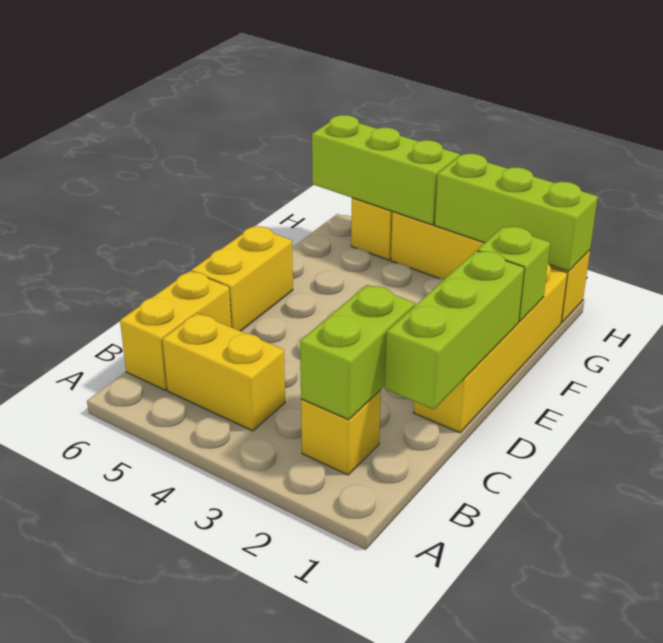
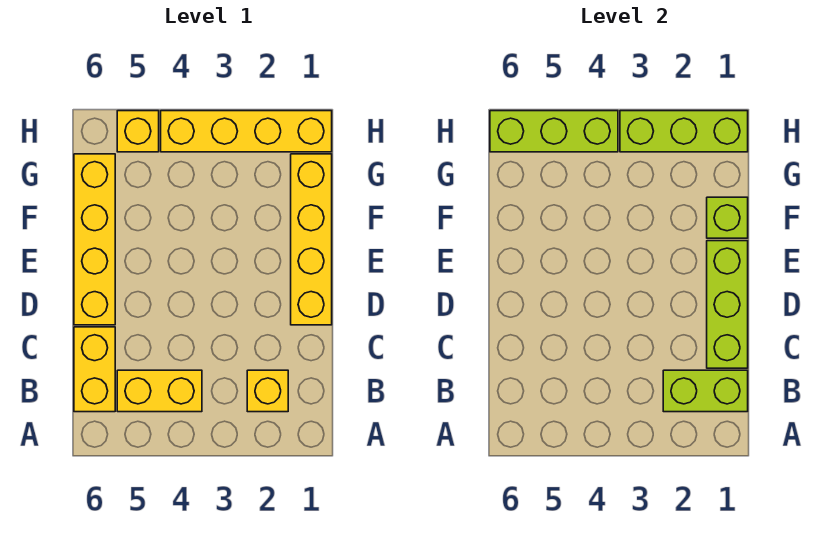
lime brick B2:C2 level 2 -> lime brick B1:B2 level 2
yellow brick D6:E6 level 1 -> yellow brick D6:G6 level 1

